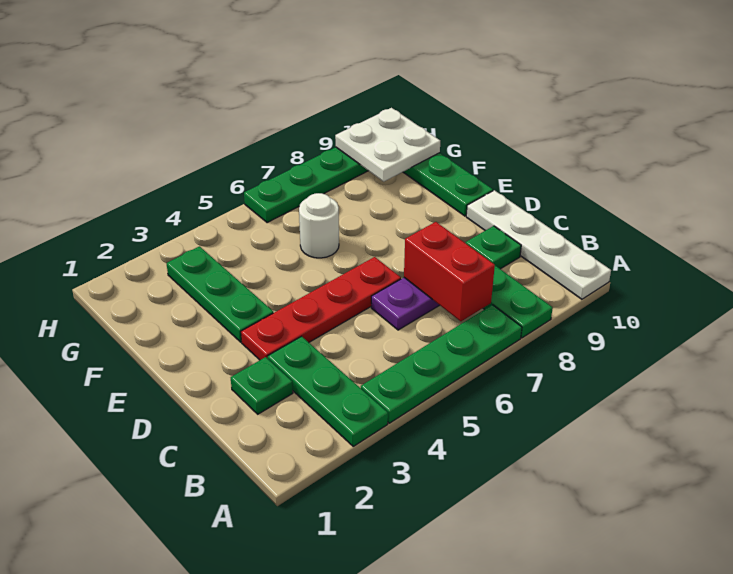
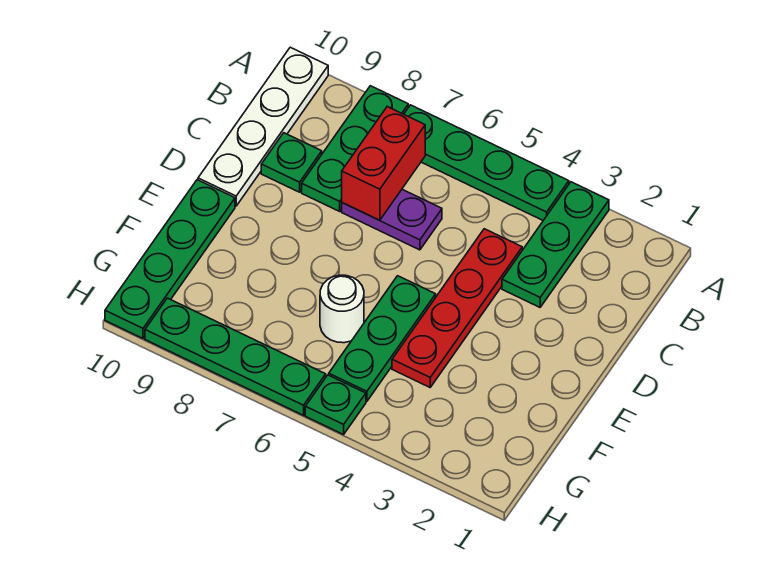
green plate C2 level 1 -> green plate H5 level 1
red plate D3:D6 level 1 -> red plate C4:F4 level 1
green plate E3:G3 level 1 -> green plate E5:G5 level 1
white plate G9:H10 level 2 -> none

